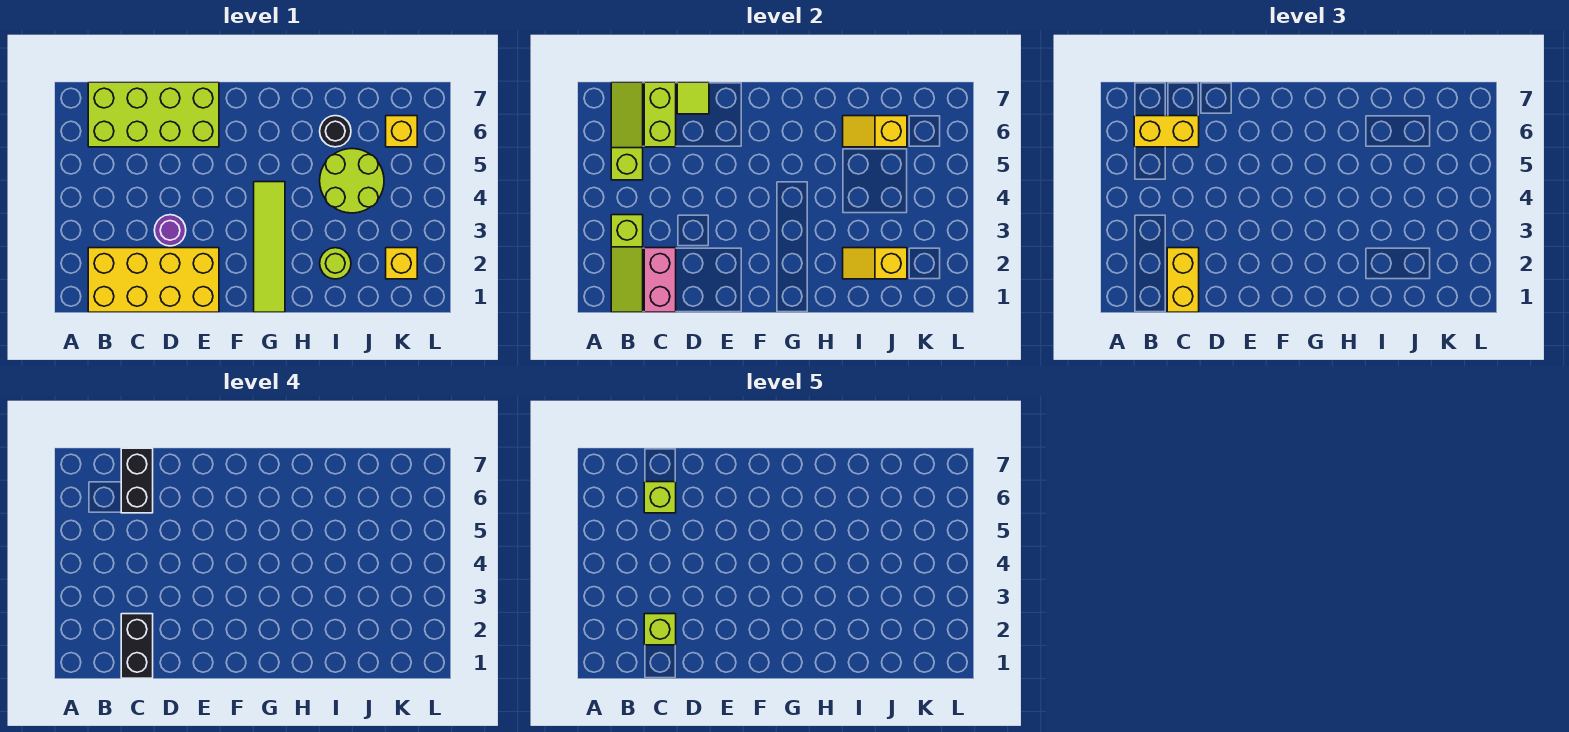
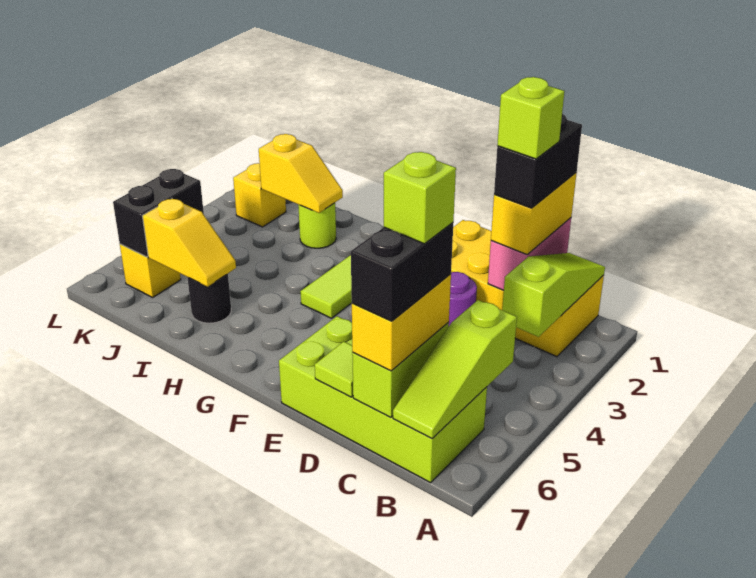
yellow brick B6:C6 level 3 -> yellow brick C6:C7 level 3
lime round brick I4:J5 level 1 -> none
none -> black brick K5:K6 level 2

